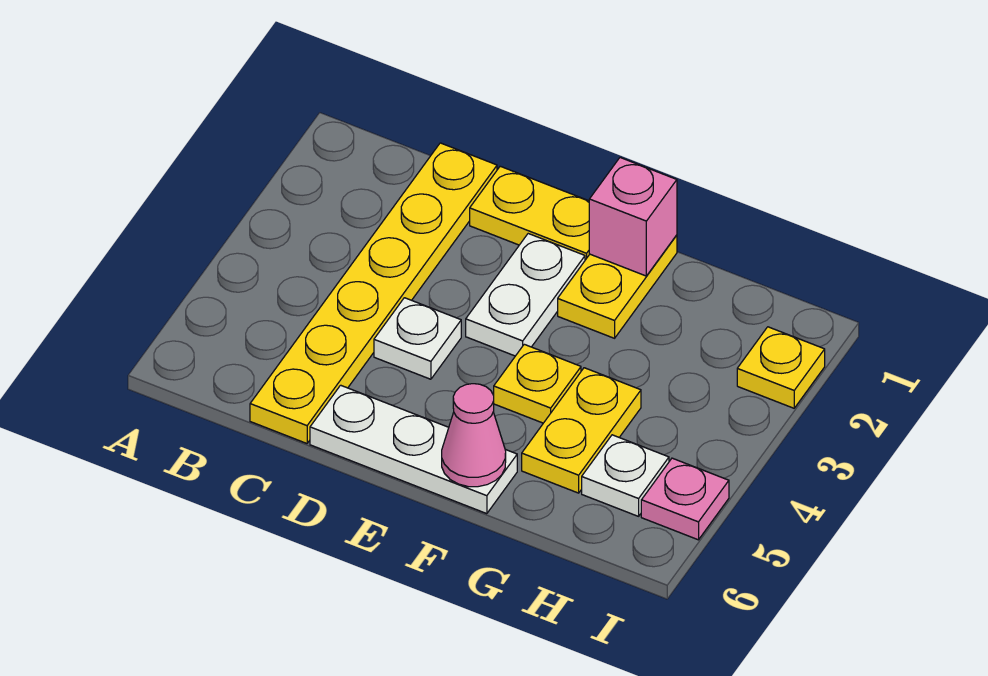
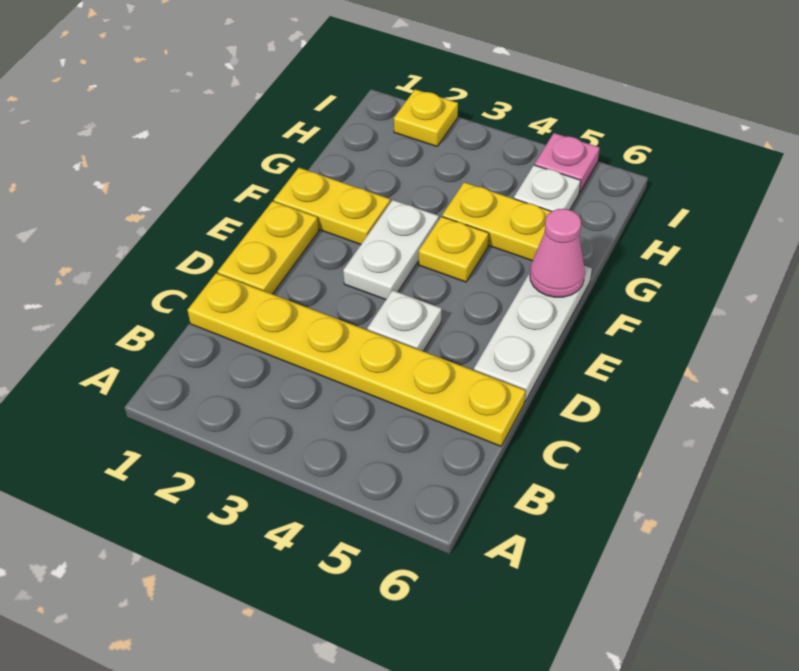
white plate E2:E3 level 1 -> white plate E3:F3 level 1
pink brick F1 level 2 -> none

